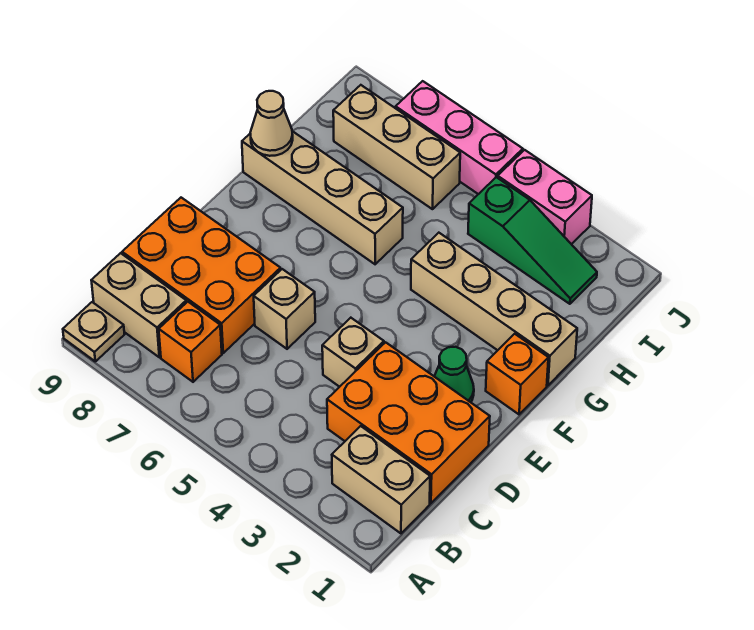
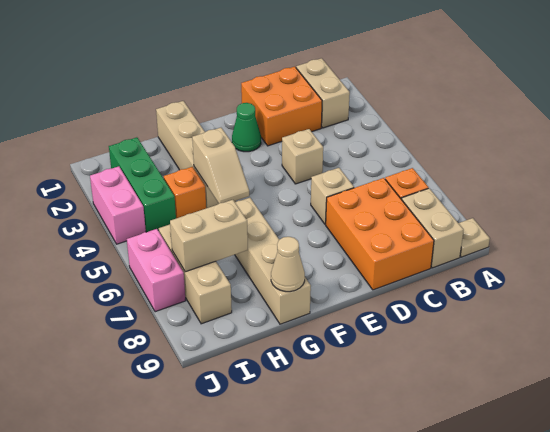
orange brick C1:D3 level 1 -> orange brick C1:D2 level 1
orange brick F1 level 1 -> orange brick H4 level 1
none -> tan slope G4:G5 level 2 top 4
none -> tan brick H7:I7 level 2
green slope I2:I4 level 1 top 4 -> green brick I2:I4 level 1
pink brick J5:J7 level 1 -> pink brick J6:J7 level 1

